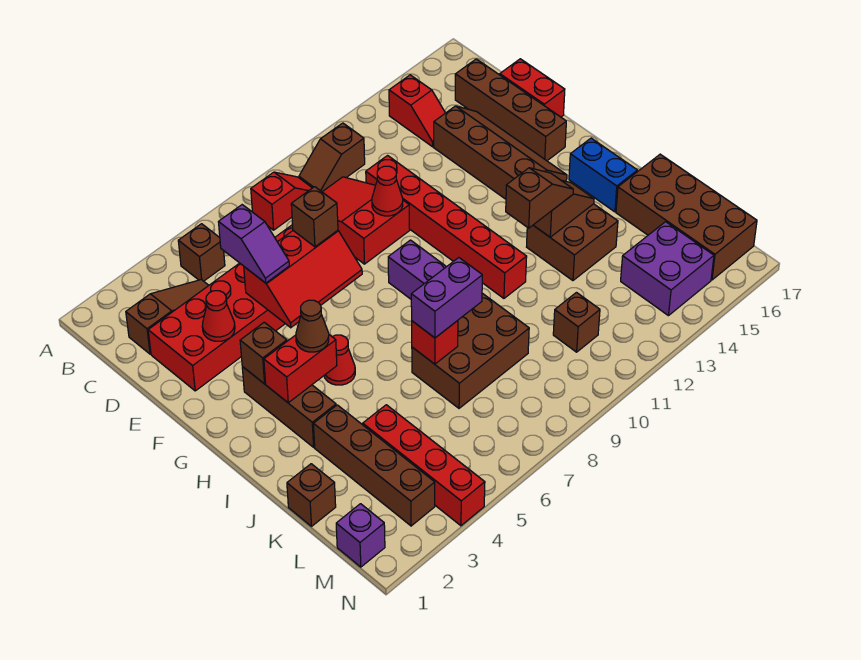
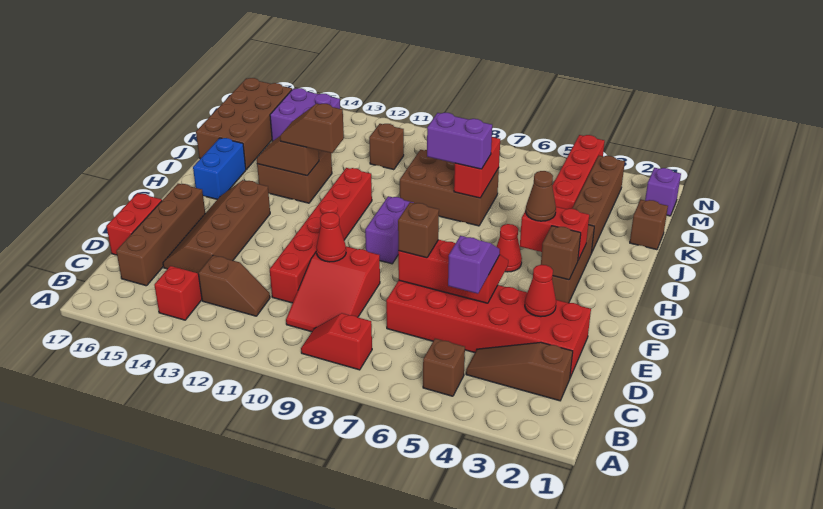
brown slope B10:B11 level 1 top 11 -> brown slope C12:C13 level 1 top 13
red brick J7 level 2 -> red brick J7:K7 level 2

